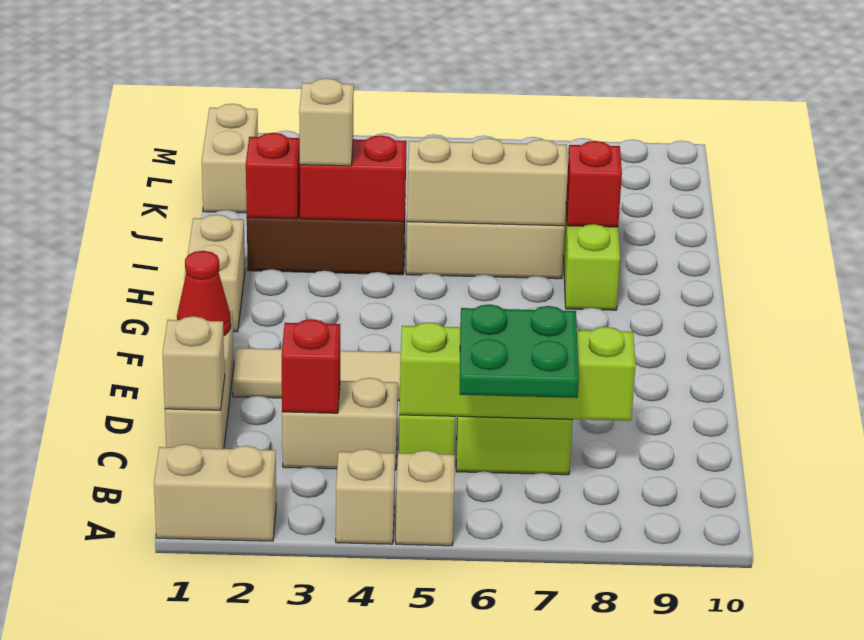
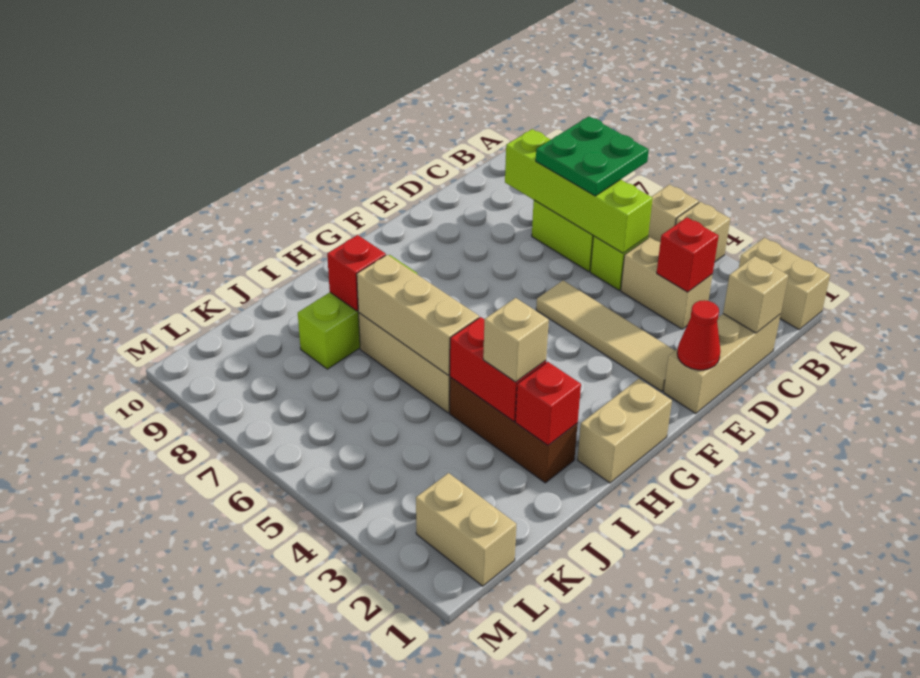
tan brick K1:L1 level 1 -> tan brick L1:L2 level 1

